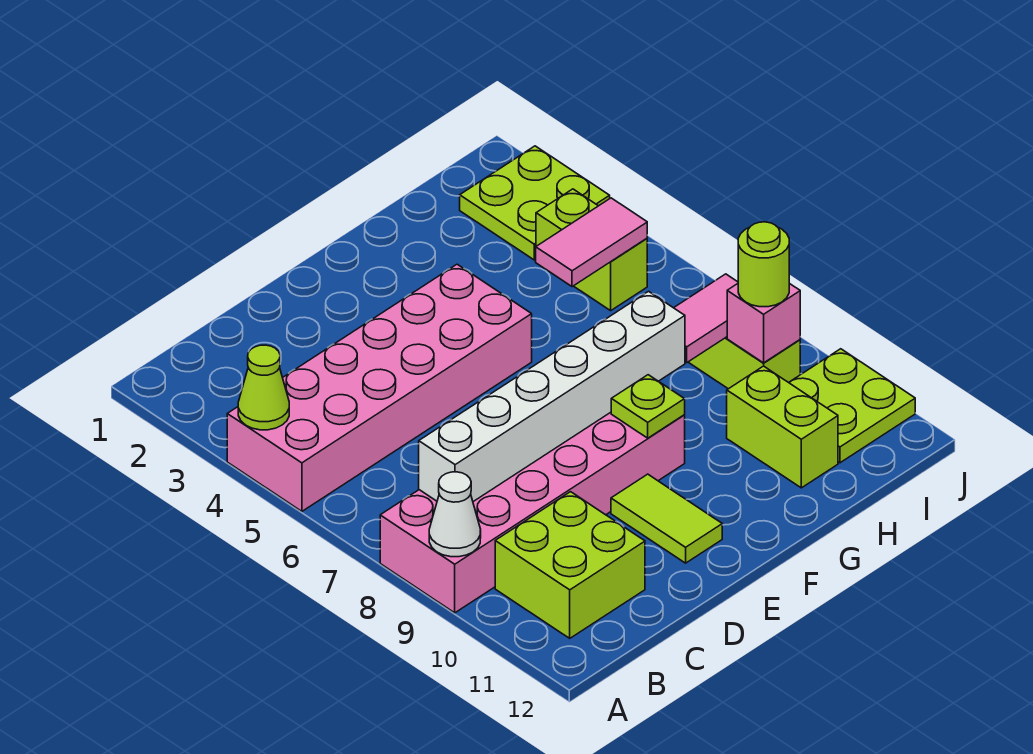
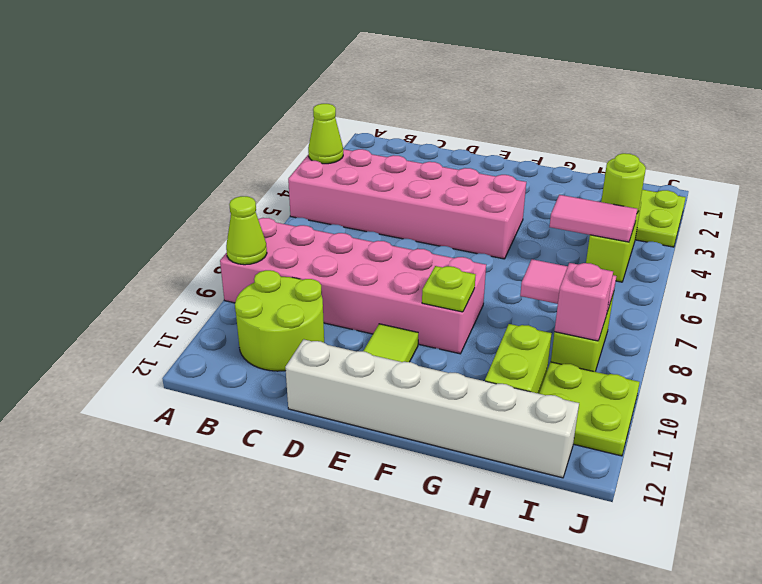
white cone A9 level 2 -> lime cone A9 level 2
white brick B8:G8 level 2 -> white brick D12:I12 level 1
lime brick B10:C11 level 1 -> lime round brick B10:C11 level 1
lime round brick I9 level 3 -> lime round brick I4 level 2

